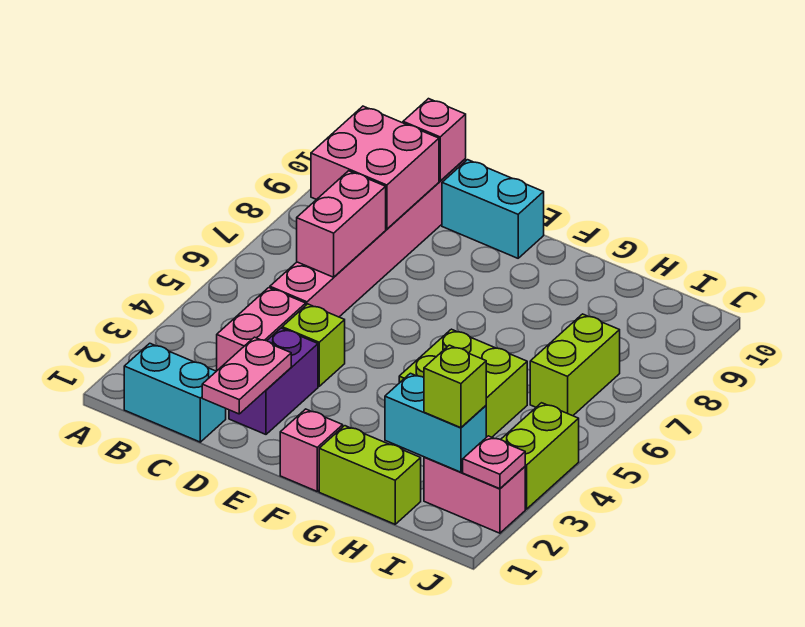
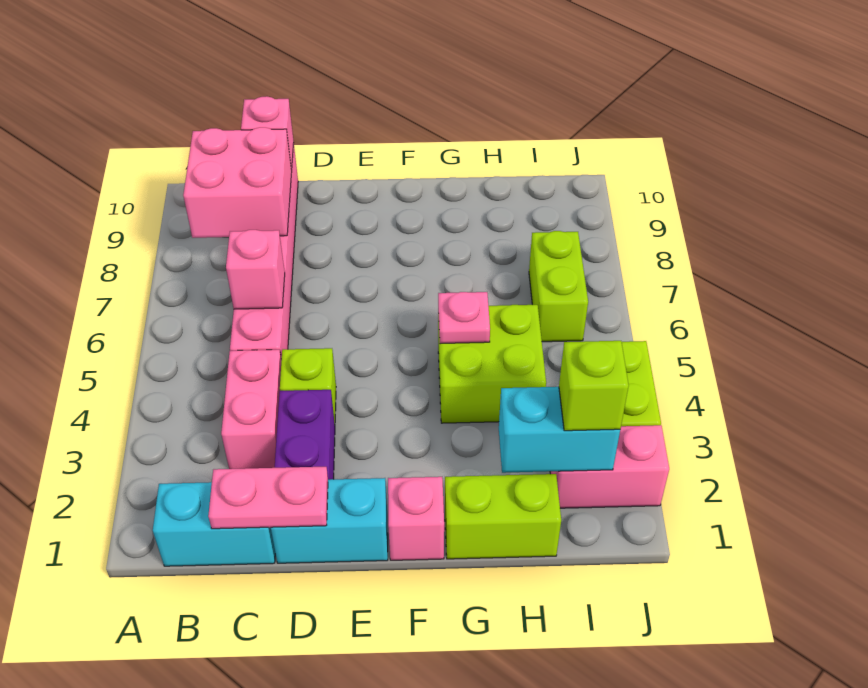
pink brick C6:C7 level 2 -> pink brick C6 level 2
pink plate D1:D2 level 2 -> pink plate C1:D1 level 2
cyan brick D10:E10 level 1 -> cyan brick D1:E1 level 1
pink plate J2 level 2 -> pink plate G5 level 2

